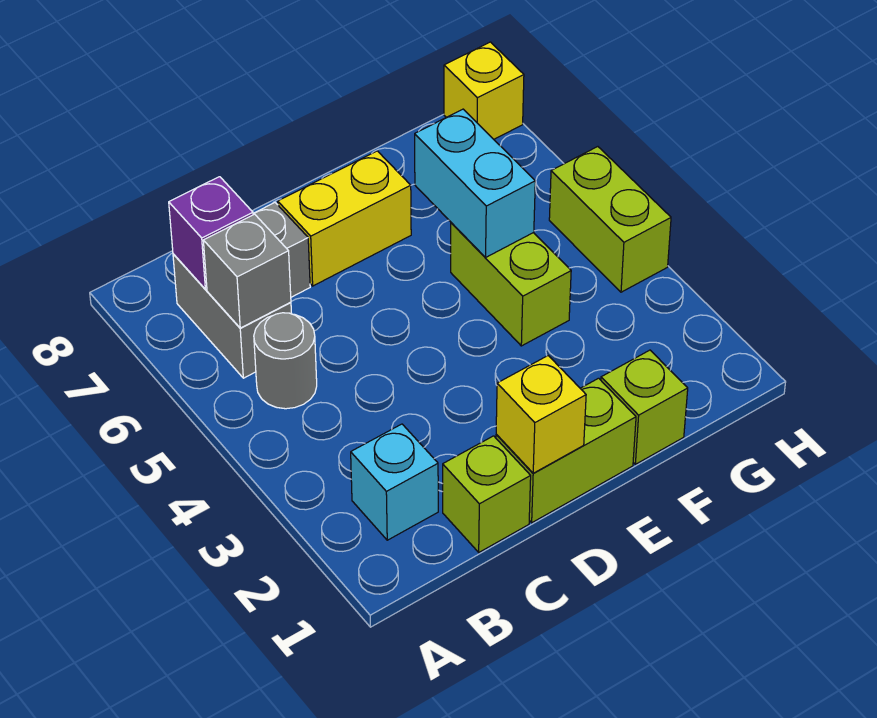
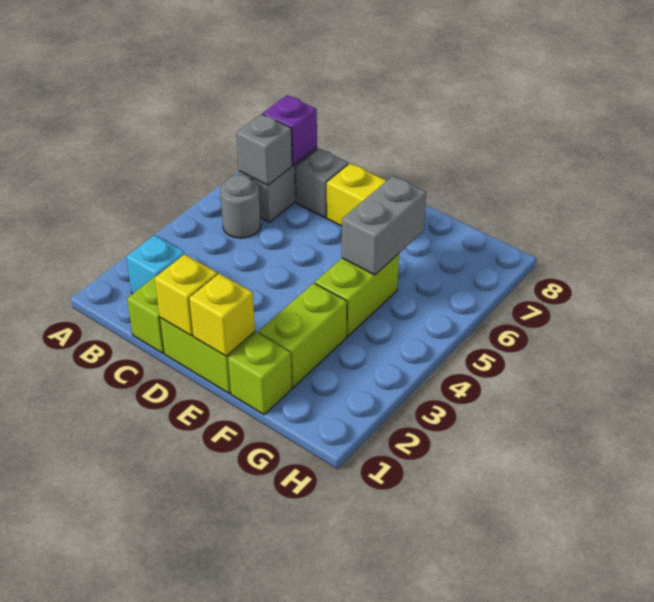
cyan brick F5:F6 level 2 -> grey brick F5:F6 level 2
lime brick H4:H5 level 1 -> lime brick F2:F3 level 1
yellow brick H8 level 1 -> yellow brick E1 level 2

